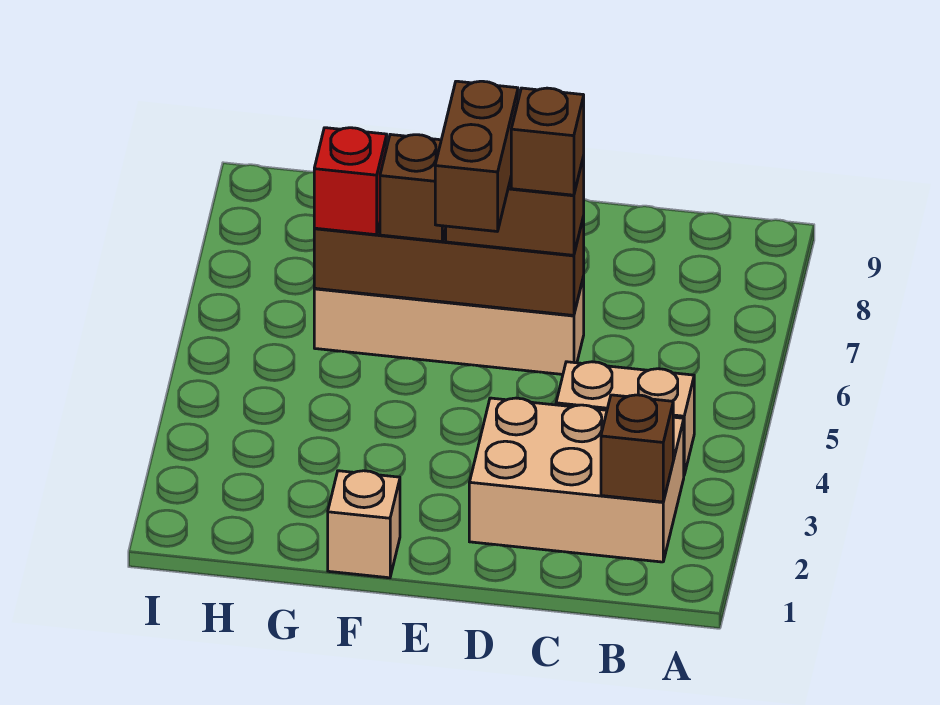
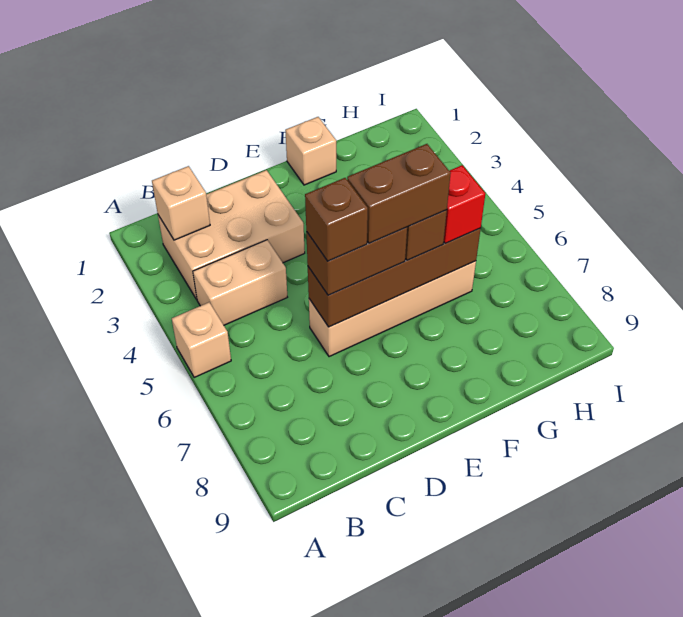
none -> tan brick A5 level 1
brown brick B2 level 2 -> tan brick B2 level 2
brown brick E5:E6 level 4 -> brown brick E6:F6 level 4

